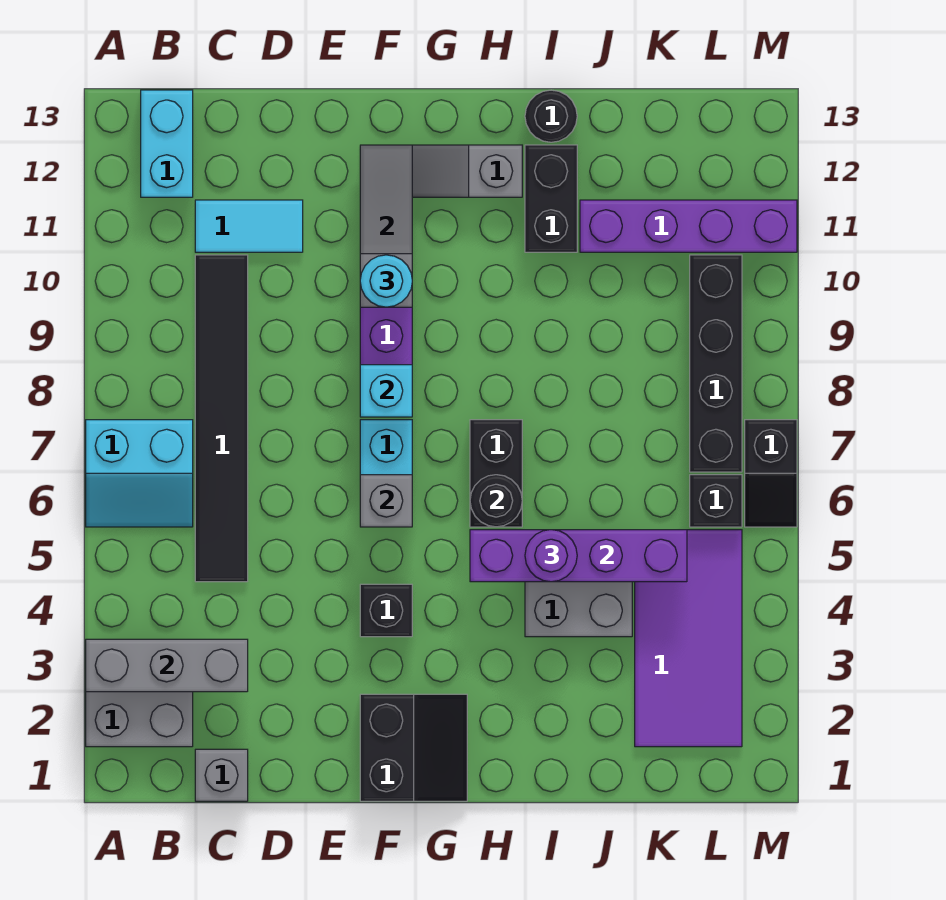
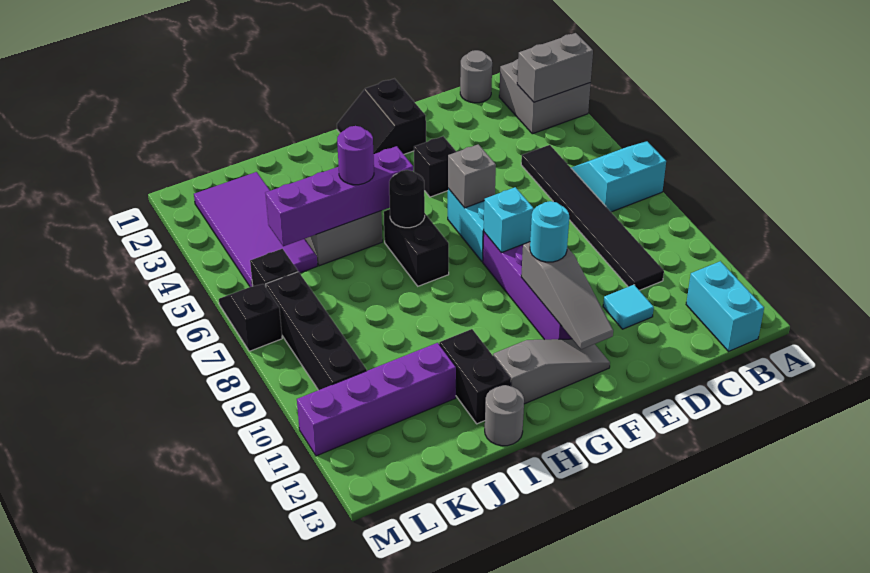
grey brick A3:C3 level 2 -> grey brick A3:B3 level 2
grey brick C1 level 1 -> grey round brick C1 level 1
cyan tile C11:D11 level 1 -> cyan tile D11 level 1
black round brick I13 level 1 -> grey round brick I13 level 1

